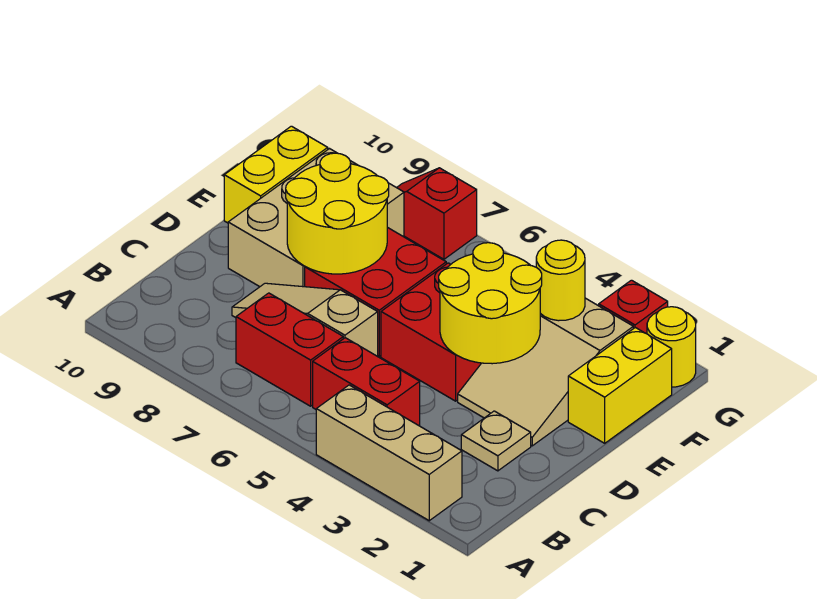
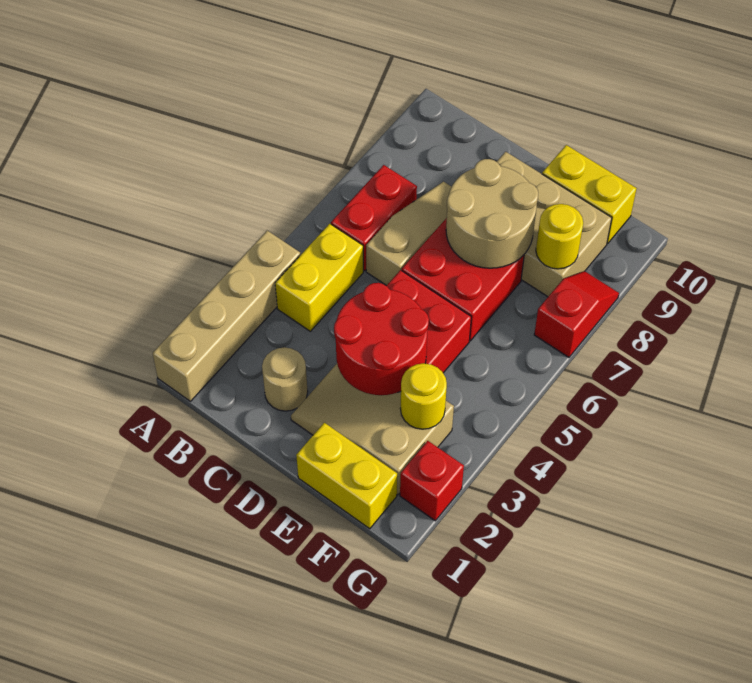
tan brick A2:A4 level 1 -> tan brick A1:A4 level 1
red brick B4:B5 level 1 -> yellow brick B4:B5 level 1
tan plate C2 level 1 -> tan round brick C2 level 1
yellow round brick D3:E4 level 2 -> red round brick D3:E4 level 2
yellow round brick D7:E8 level 2 -> tan round brick D7:E8 level 2
yellow round brick G1 level 1 -> yellow round brick F8 level 2

